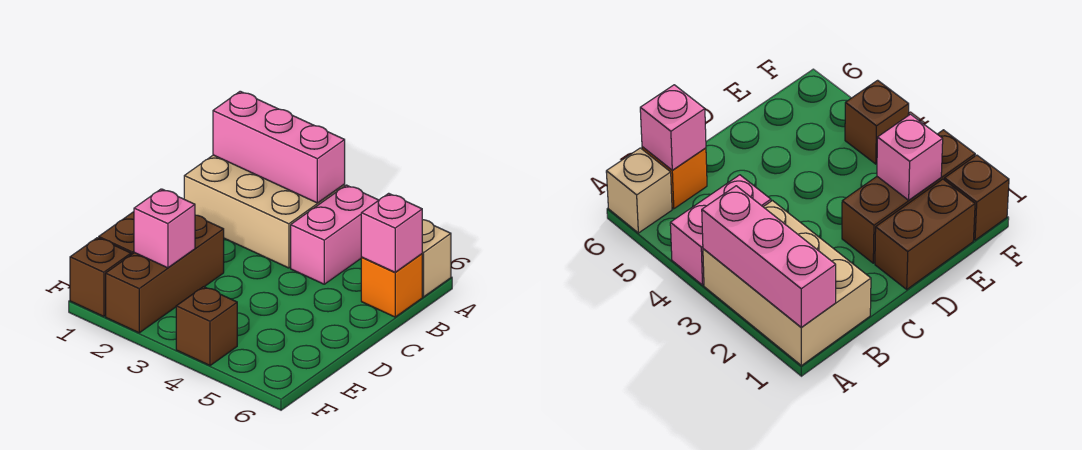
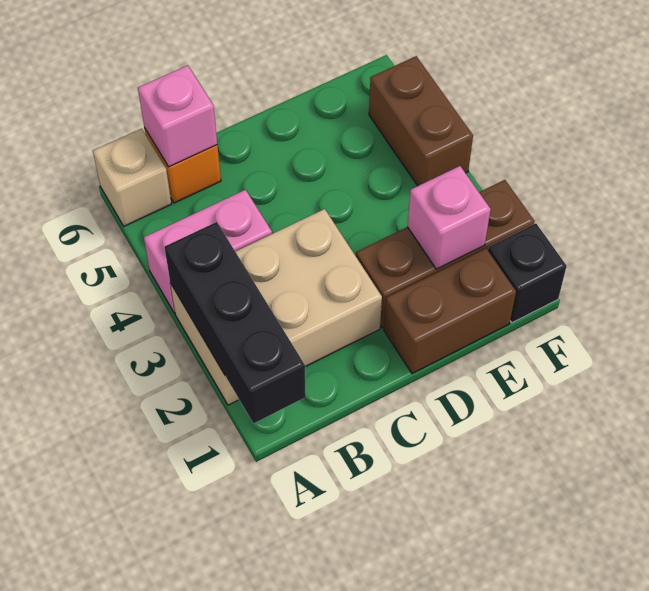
tan brick A1:B3 level 1 -> tan brick A2:C3 level 1
pink brick A1:A3 level 2 -> black brick A1:A3 level 2
brown brick F1 level 1 -> black brick F1 level 1
brown brick F4 level 1 -> brown brick F4:F5 level 1

